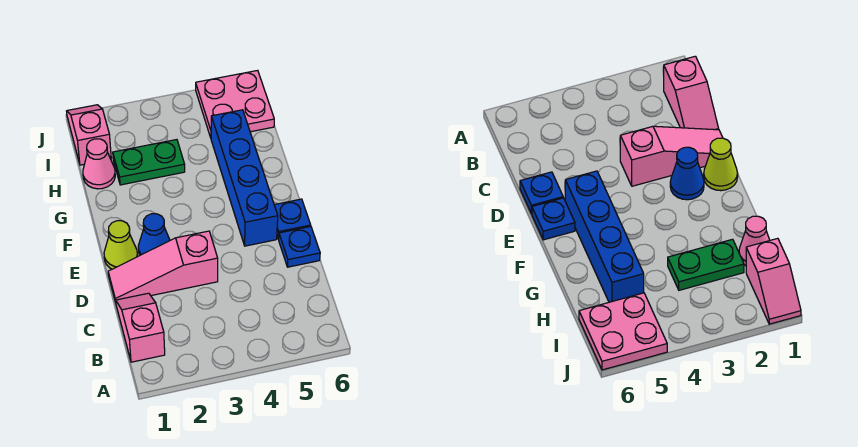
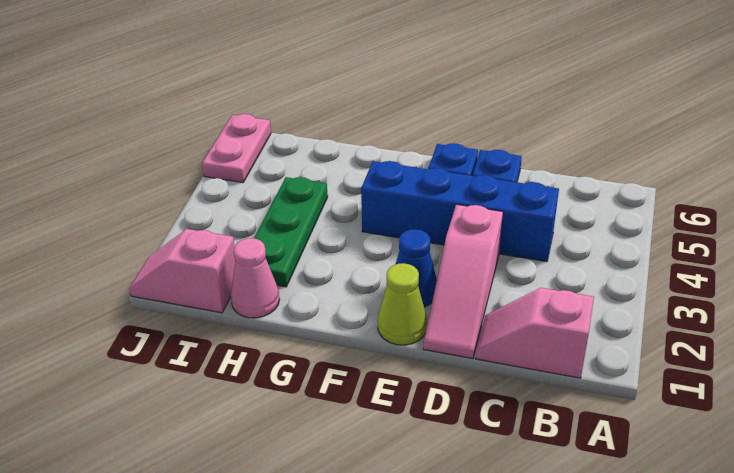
blue brick E5:H5 level 1 -> blue brick C4:F4 level 1
green plate H2:H3 level 1 -> green plate H2:H4 level 1
pink plate I5:J6 level 1 -> pink plate J5:J6 level 1

